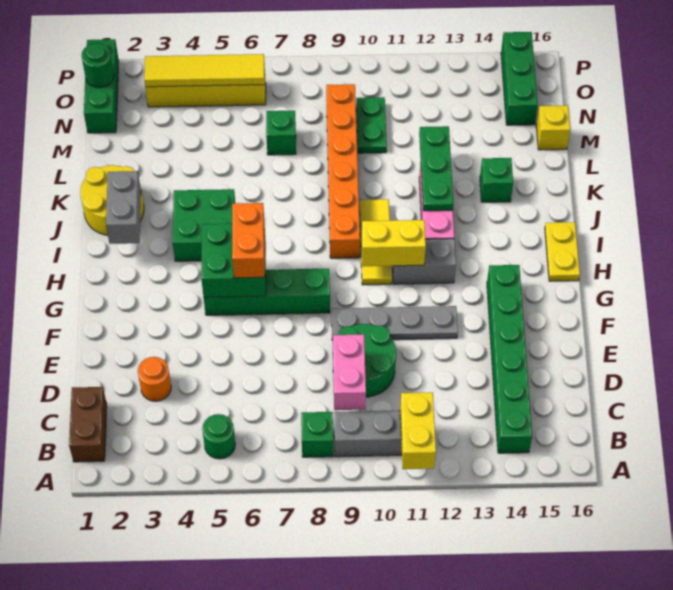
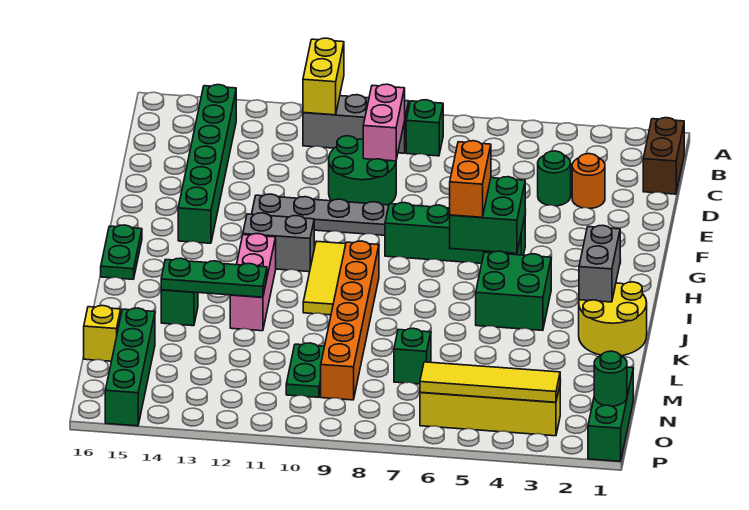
green round brick B5 level 1 -> green round brick D4 level 1
yellow brick H10:H11 level 2 -> none
yellow plate H16:I16 level 1 -> green plate H16:I16 level 1
green plate J12:L12 level 2 -> green plate K12:K14 level 2
green brick N15:P15 level 1 -> green brick M15:P15 level 1

